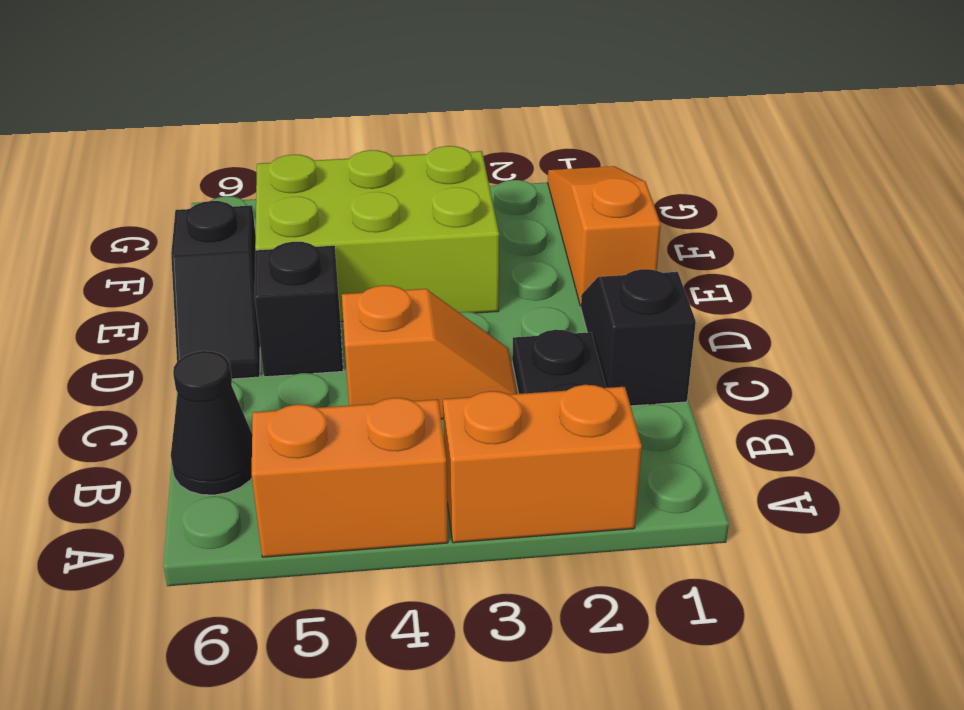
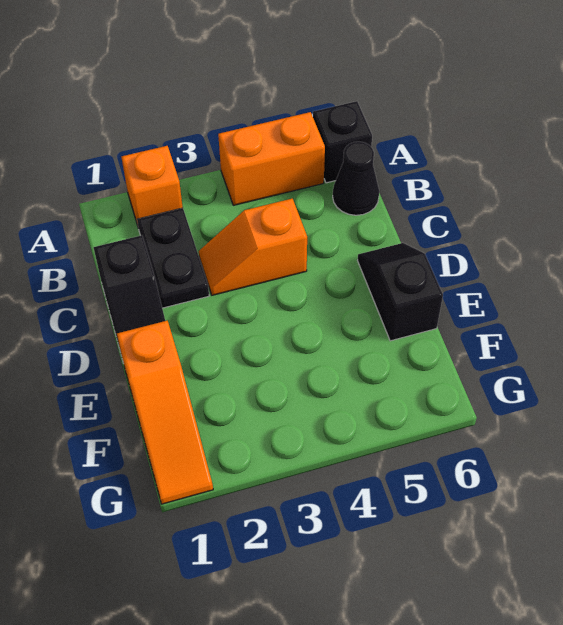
orange brick A2:A3 level 1 -> orange brick A2 level 1
black brick D5 level 1 -> black brick A6 level 1
lime brick E3:F5 level 1 -> none

